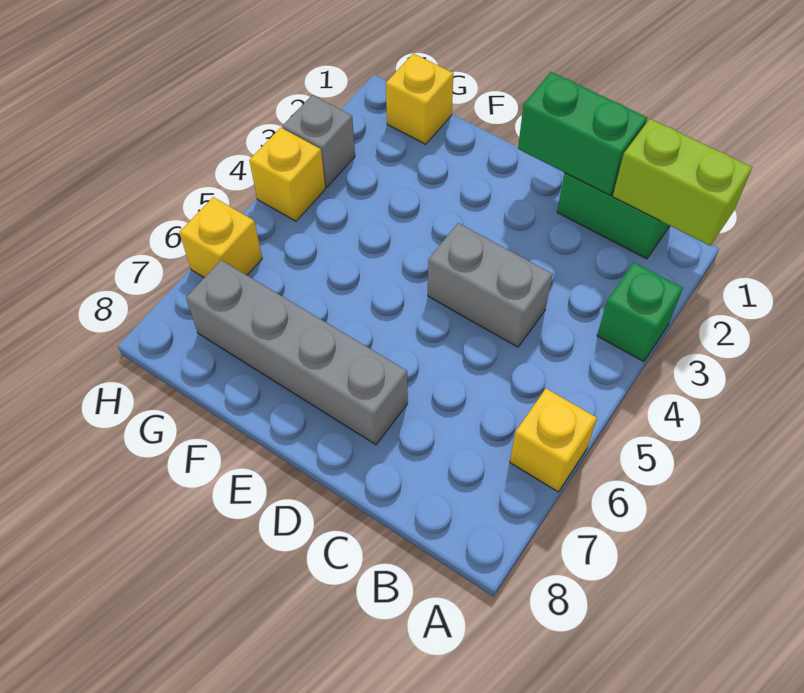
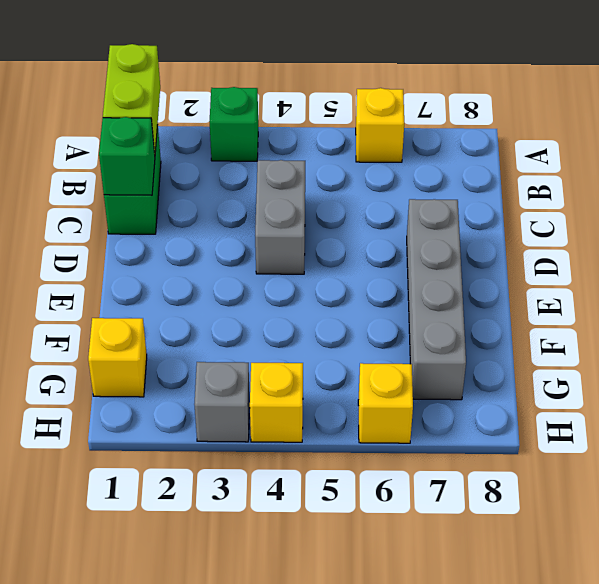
green brick C1:D1 level 2 -> green brick C1 level 2

